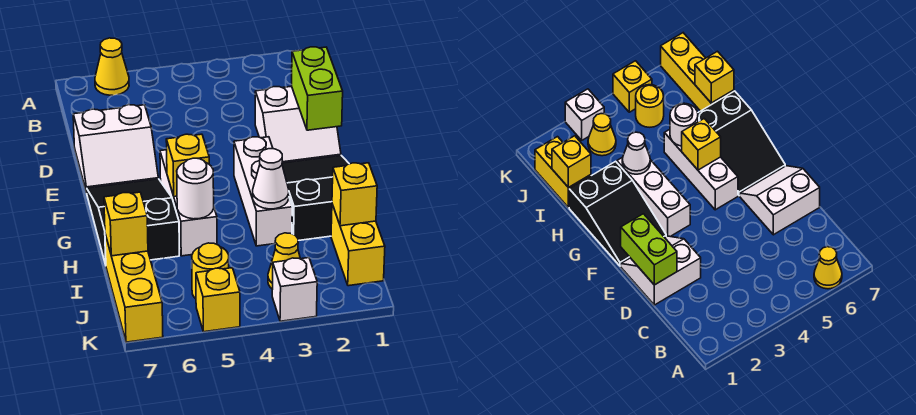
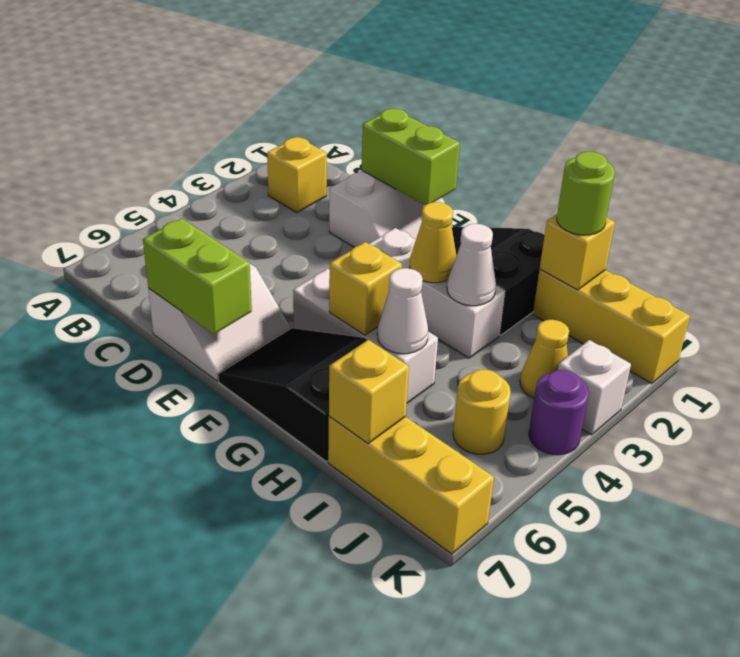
yellow cone A6 level 1 -> yellow cone G3 level 2
none -> lime brick D7:E7 level 2
white round brick H5 level 2 -> white cone H5 level 2
yellow brick I1:J1 level 1 -> yellow brick I1:K1 level 1
none -> lime round brick I1 level 3
none -> purple round brick K4 level 1
yellow brick K5 level 1 -> yellow brick B2 level 1

